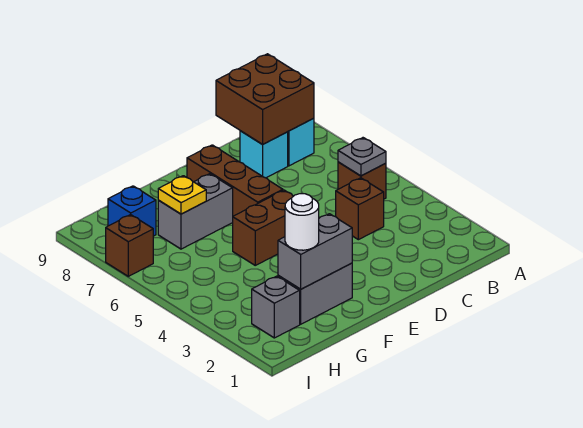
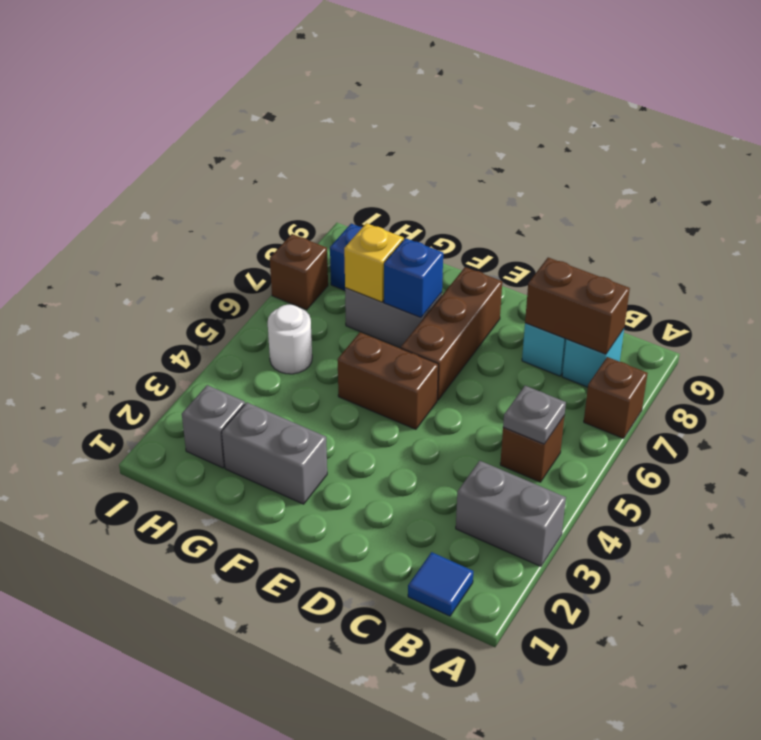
none -> blue tile B1 level 1
brown brick B8:C9 level 2 -> brown brick B8:C8 level 2
brown brick C4 level 1 -> brown brick A7 level 1
grey brick F2:G2 level 2 -> grey brick A3:B3 level 1
none -> blue brick F7 level 2
white round brick G2 level 3 -> white round brick H5 level 1
yellow plate G7 level 2 -> yellow brick G7 level 2

